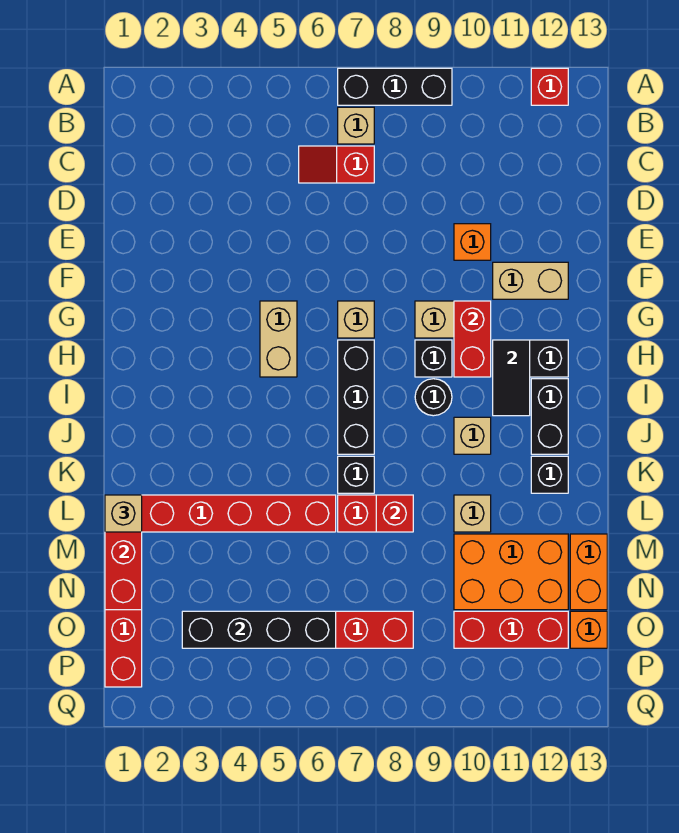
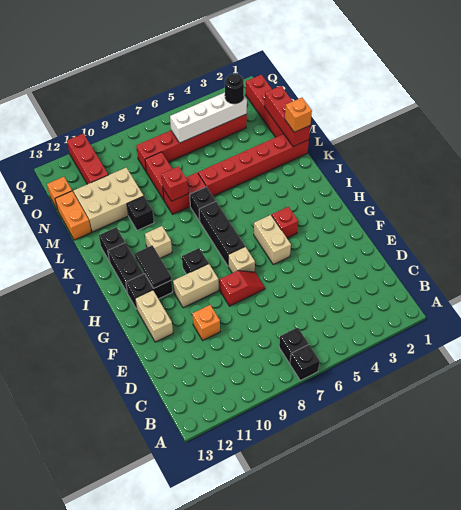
black brick A7:A9 level 1 -> black brick A7 level 1
red brick A12 level 1 -> red brick H4 level 1
tan brick B7 level 1 -> black brick B7 level 1
red slope C6:C7 level 1 top 7 -> red slope F7:F8 level 1 top 8
tan brick F11:F12 level 1 -> tan brick F12:G12 level 1
red brick G10:H10 level 2 -> red brick M8:N8 level 1
black round brick I9 level 1 -> black round brick O3 level 3
tan brick L1 level 3 -> orange brick L1 level 3
tan brick L10 level 1 -> black brick L10 level 1
orange brick M10:N12 level 1 -> tan brick M10:N12 level 1
black brick O3:O6 level 2 -> white brick O3:O6 level 2
red brick O10:O12 level 1 -> red brick O11:Q11 level 1

